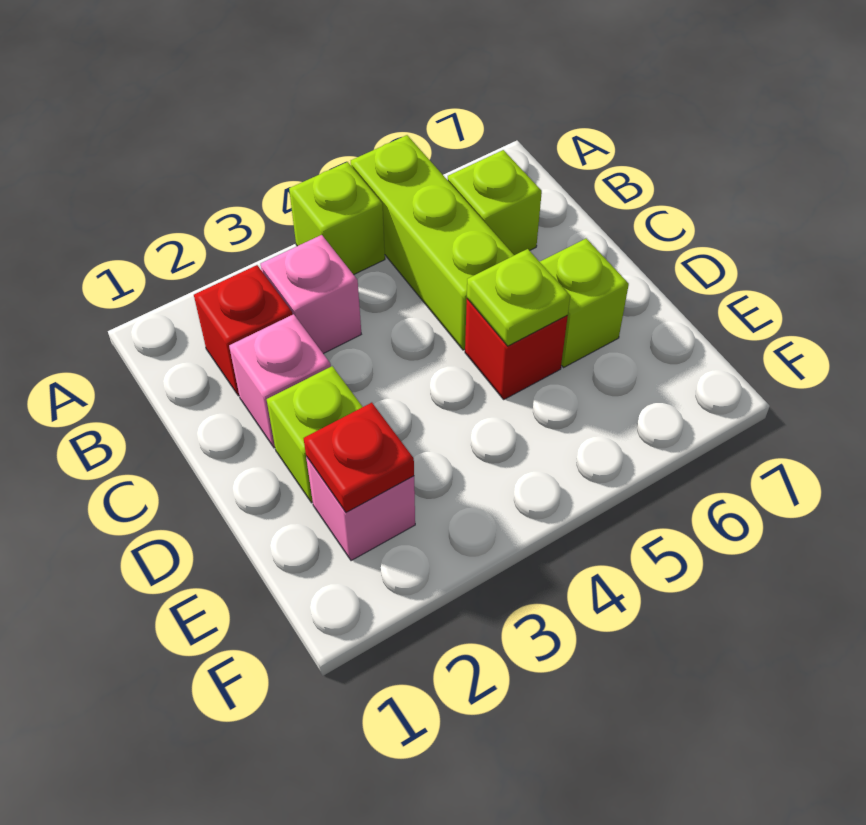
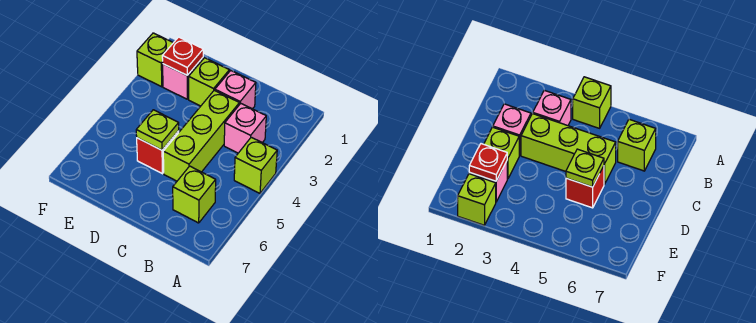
lime brick A5:C5 level 1 -> lime brick C3:C5 level 1
red brick B2 level 1 -> none
lime brick D6 level 1 -> lime brick F2 level 1

